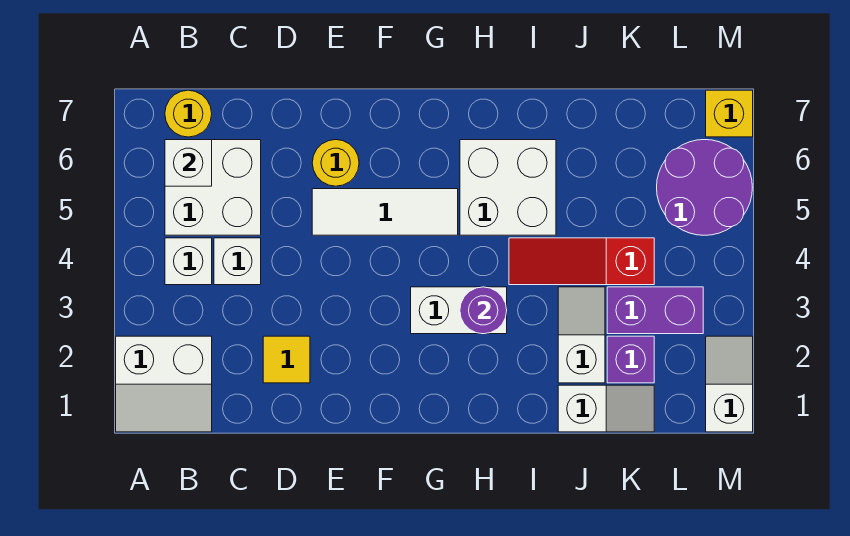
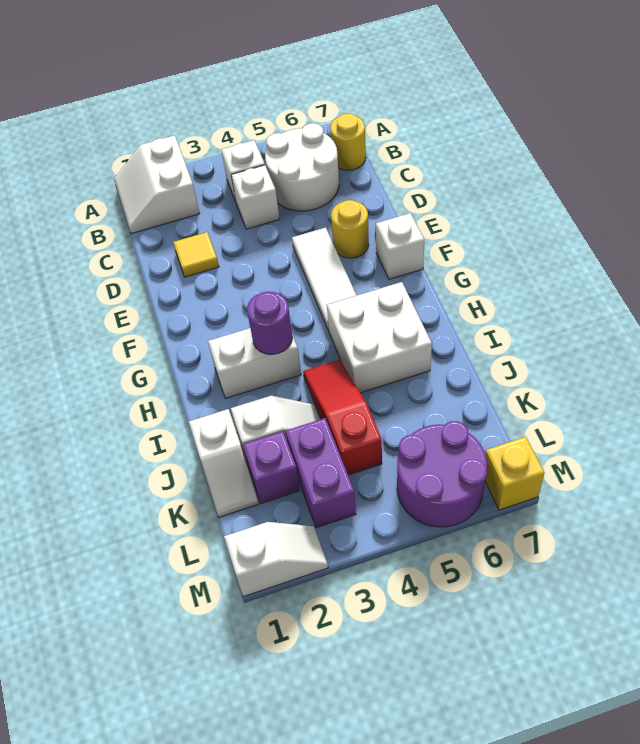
white brick B5:C6 level 1 -> white round brick B5:C6 level 1
white brick B6 level 2 -> white brick F7 level 1
white brick G3:H3 level 1 -> white brick H2:H3 level 1

